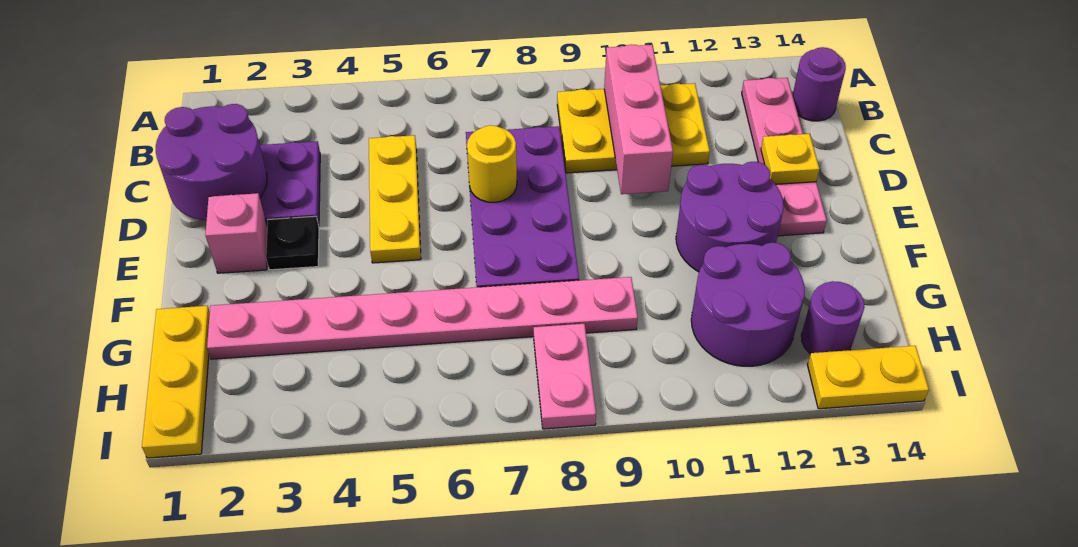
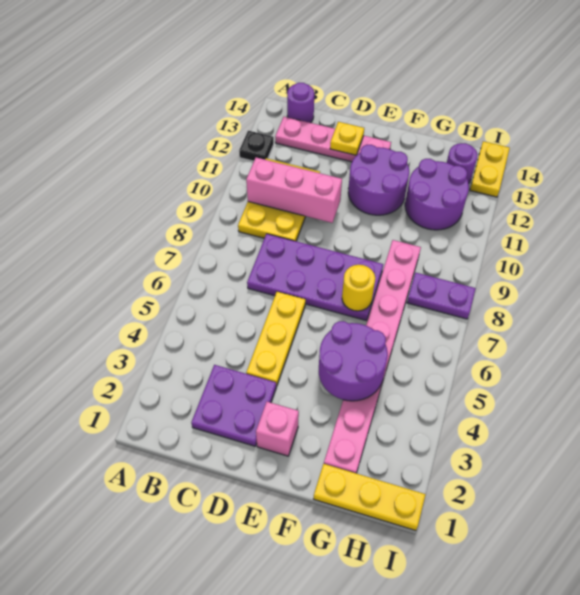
purple round brick C1:D2 level 2 -> purple round brick F4:G5 level 2
yellow plate C5:E5 level 1 -> yellow plate D4:D6 level 1
yellow round brick D7 level 2 -> yellow round brick F7 level 2
black plate E3 level 1 -> black plate A12 level 1
pink plate H8:I8 level 1 -> purple plate H8:I8 level 1

